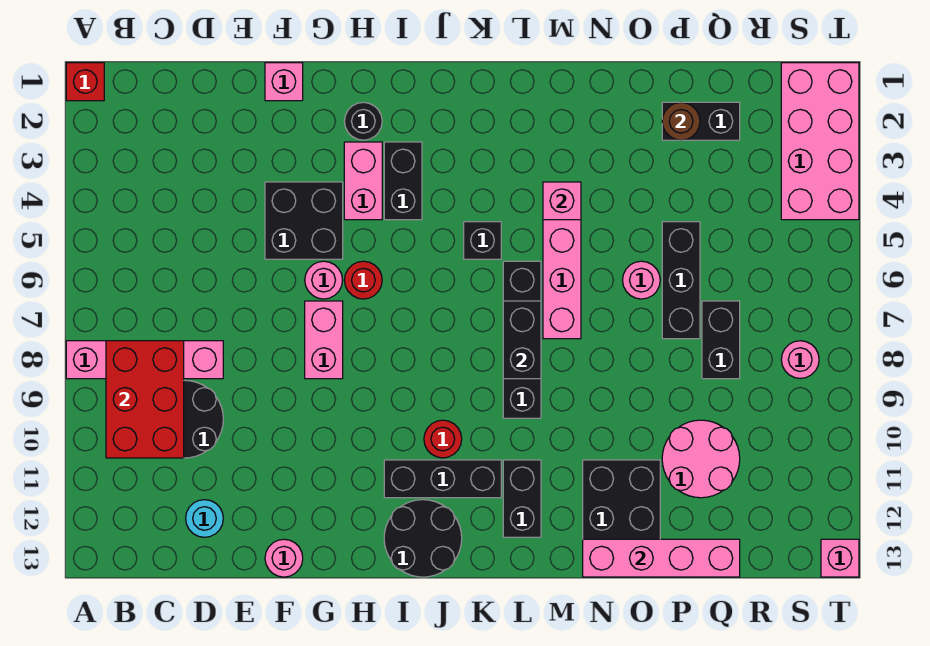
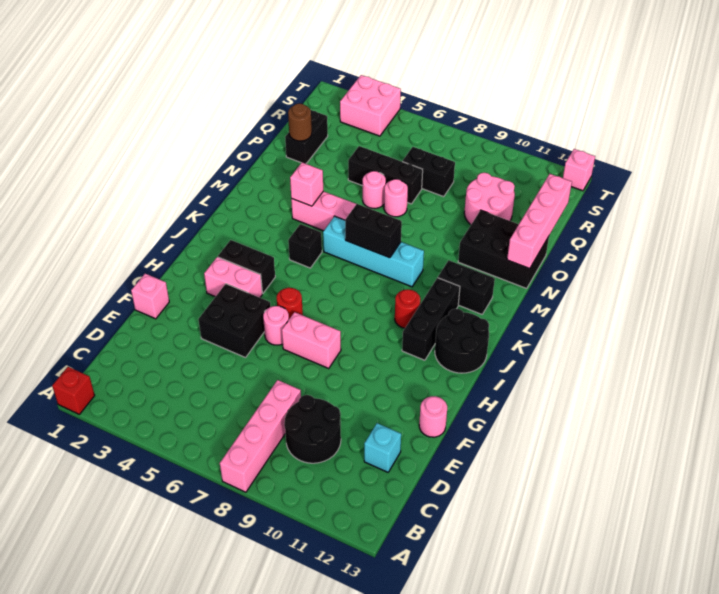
red brick B8:C10 level 2 -> none
cyan round brick D12 level 1 -> cyan brick D12 level 1
black round brick H2 level 1 -> none
black brick L6:L9 level 1 -> cyan brick L6:L9 level 1
pink brick S1:T4 level 1 -> pink brick S3:T4 level 1
pink round brick S8 level 1 -> pink round brick O7 level 1

